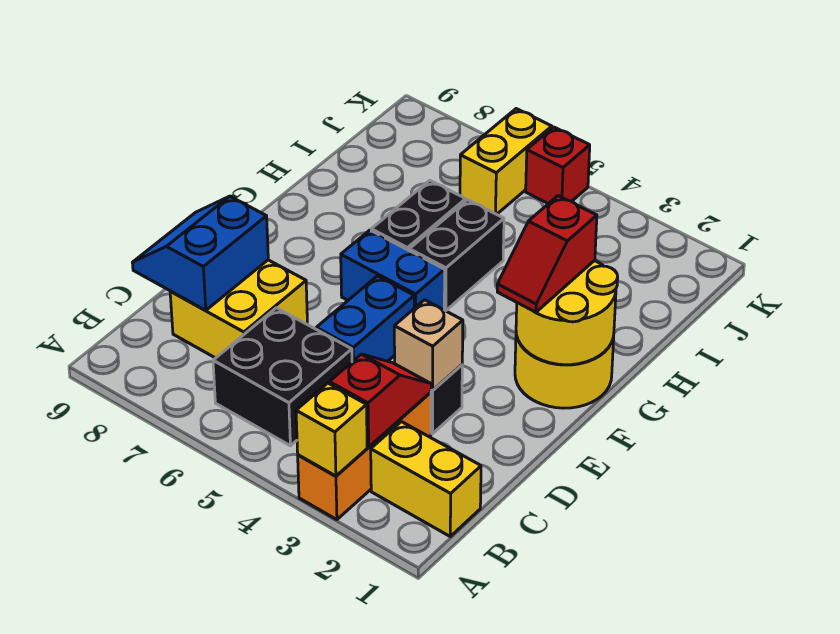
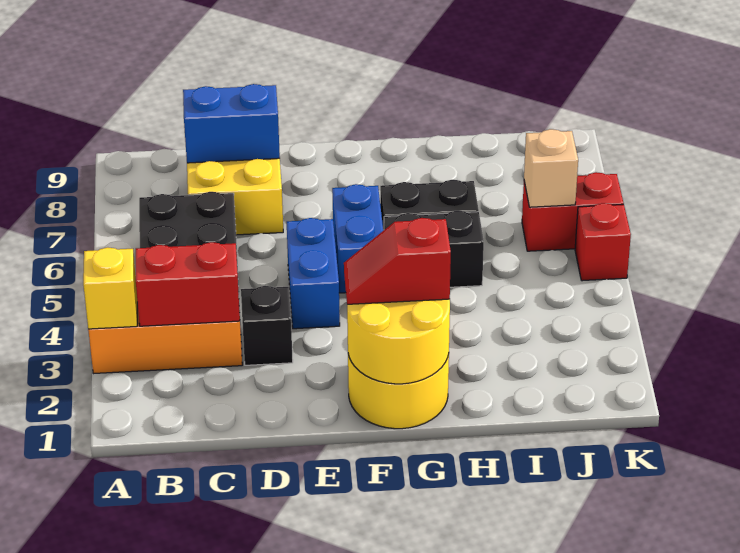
yellow brick B1:B2 level 1 -> none
red slope B3:C3 level 2 top B -> red brick B3:C3 level 2
tan brick D3 level 2 -> tan brick J6 level 2
blue brick D5:E5 level 1 -> blue brick E4:E5 level 1
yellow brick J6:K6 level 1 -> red brick J6:K6 level 1

